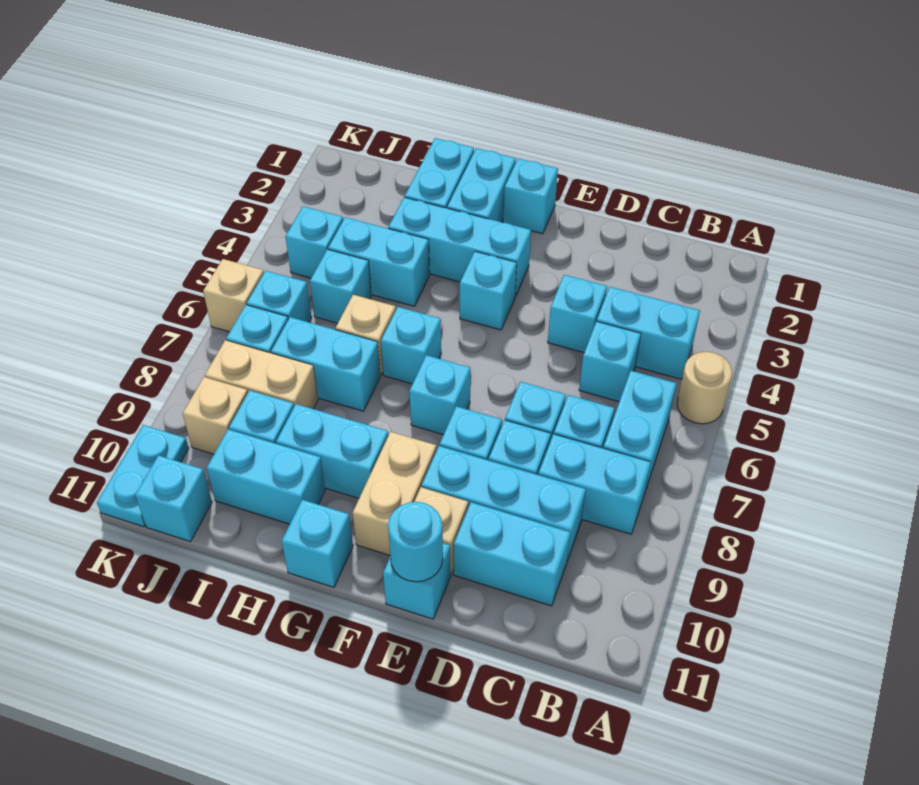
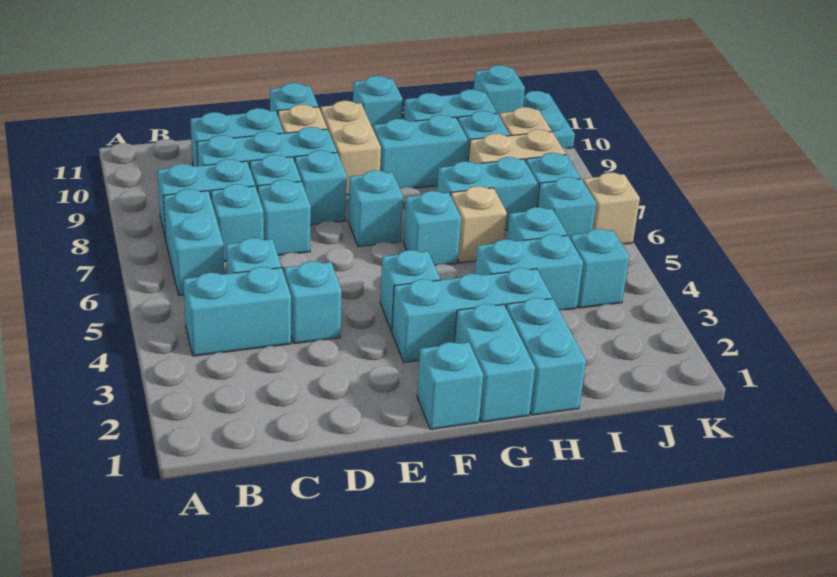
tan round brick A5 level 1 -> none
cyan round brick E11 level 2 -> none

